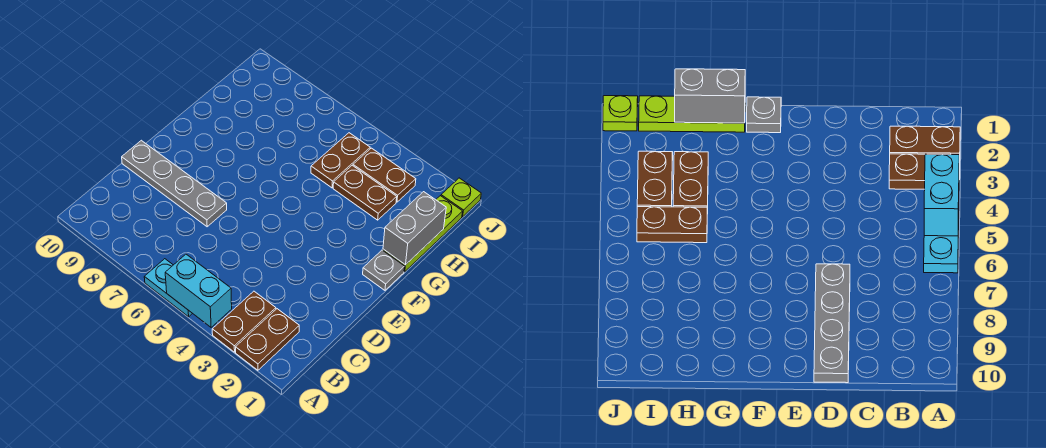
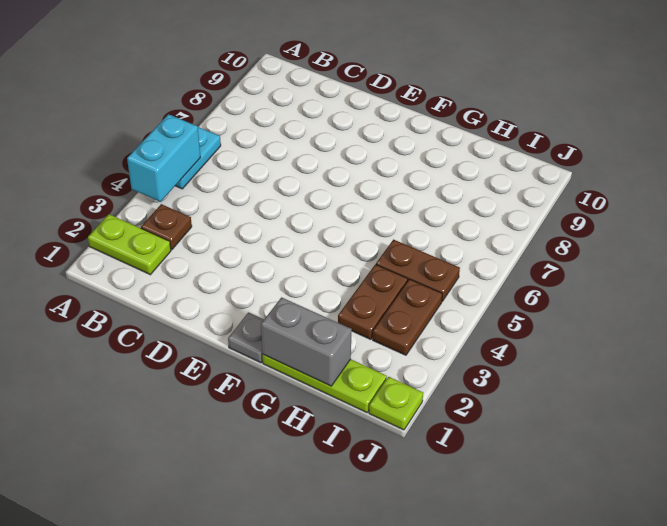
brown plate A2:B2 level 1 -> lime plate A2:B2 level 1
brown plate A3:B3 level 1 -> brown plate B3 level 1
grey plate D7:D10 level 1 -> none

